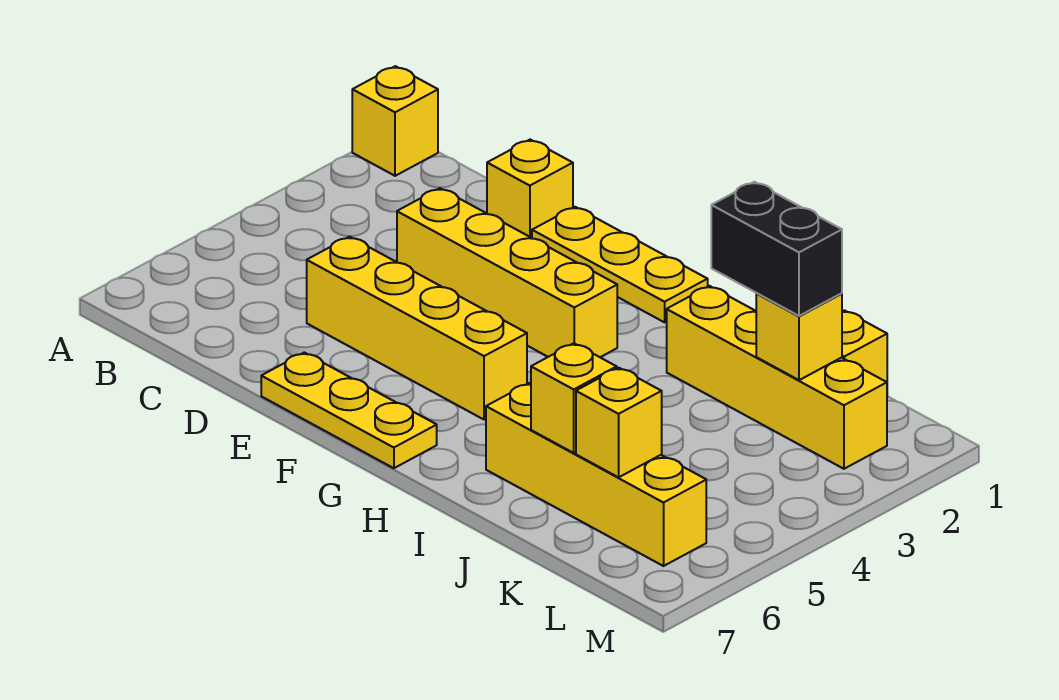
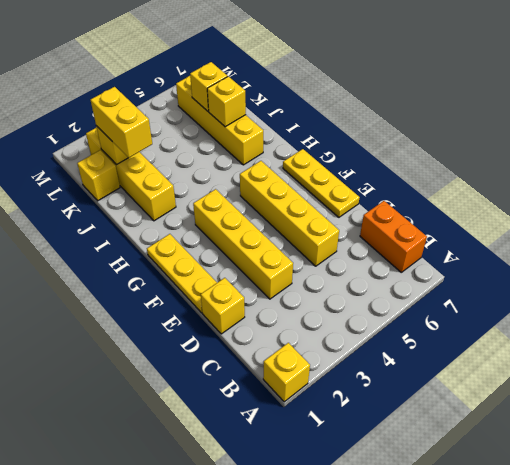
none -> orange brick B7:C7 level 1
black brick J2:K2 level 3 -> yellow brick J2:K2 level 3

